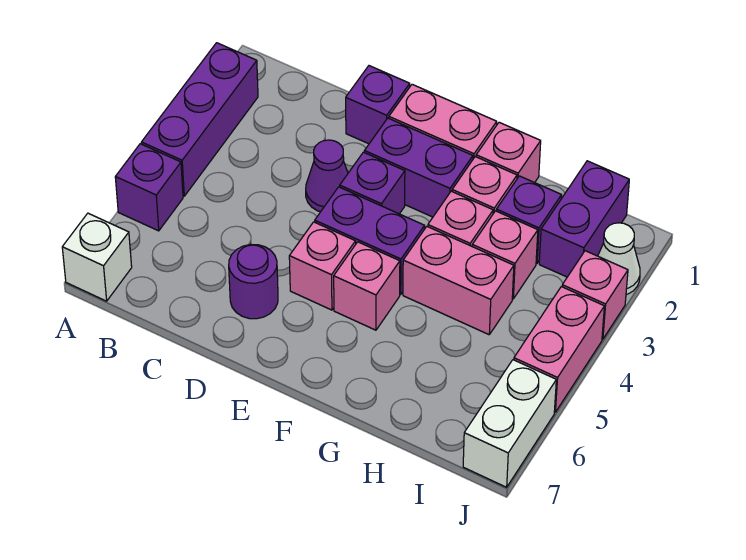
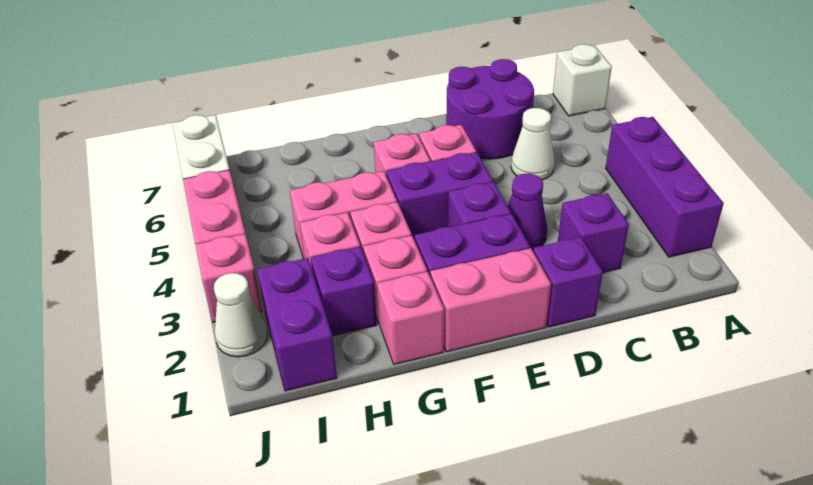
purple brick A5 level 1 -> purple brick C2 level 1
none -> white cone C5 level 1
purple round brick D6 level 1 -> purple round brick C6:D7 level 1

